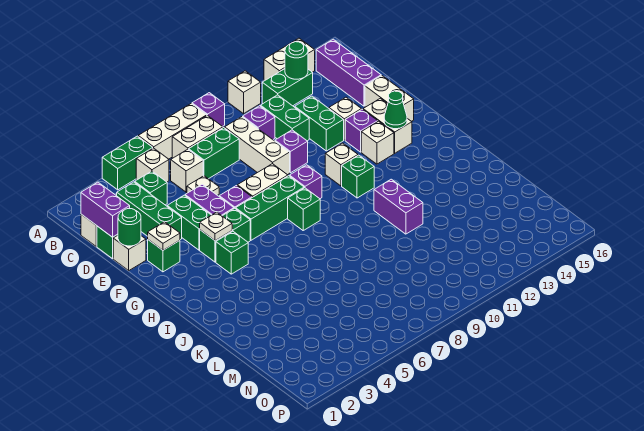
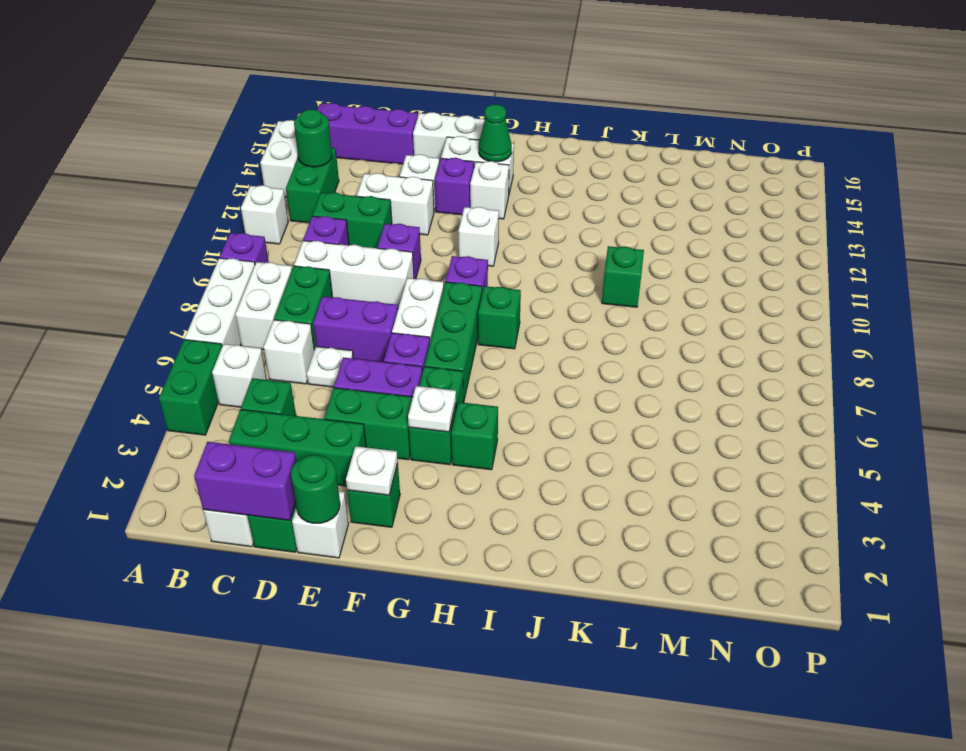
green brick D12:E12 level 1 -> white brick D12:E12 level 1
green brick H11 level 1 -> green brick K10 level 1
purple brick J11:K11 level 1 -> purple brick D7:E7 level 1

